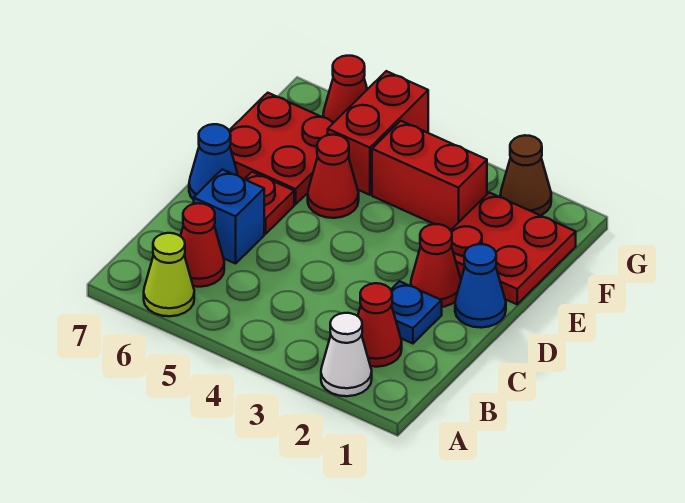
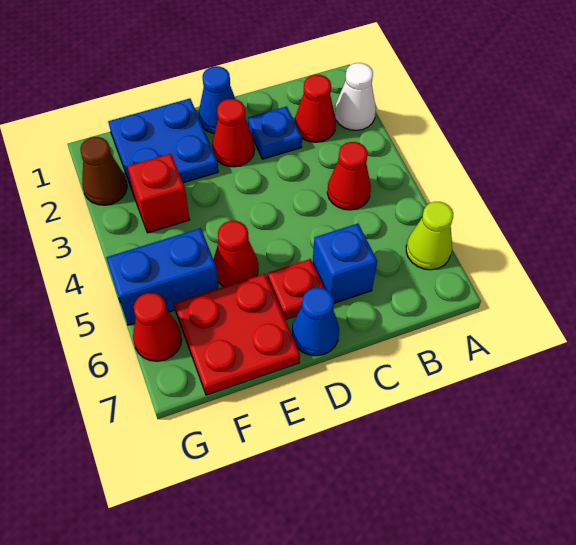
red cone B6 level 1 -> red cone B4 level 1
red plate E1:F2 level 1 -> blue plate E1:F2 level 1
red brick F3:F4 level 1 -> red brick F3 level 1
red brick F5:G5 level 1 -> blue brick F5:G5 level 1

